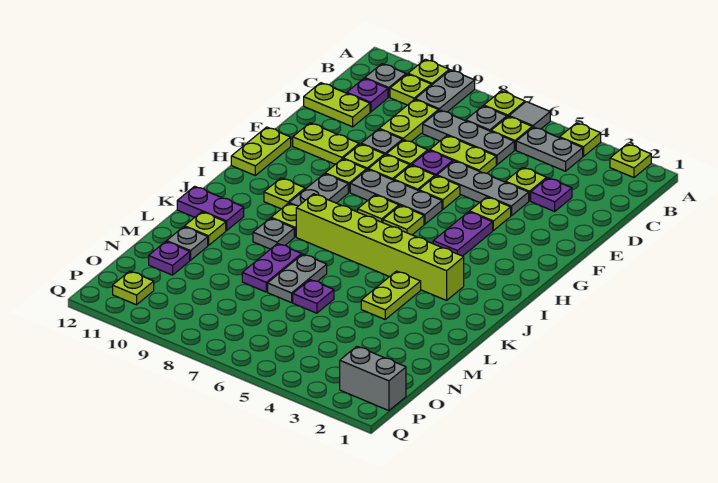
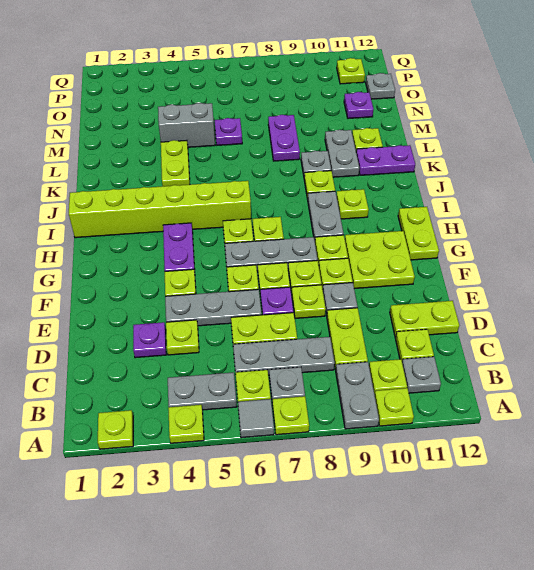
purple plate C11 level 1 -> lime plate C11 level 1
lime plate F10:F11 level 1 -> lime plate F10:G11 level 1
lime brick J3:J8 level 1 -> lime brick I1:I6 level 1
grey plate L7:M7 level 1 -> grey plate K10:L10 level 1
grey plate M11 level 1 -> grey plate O12 level 1
grey brick P1:P2 level 1 -> grey brick M4:M5 level 1

